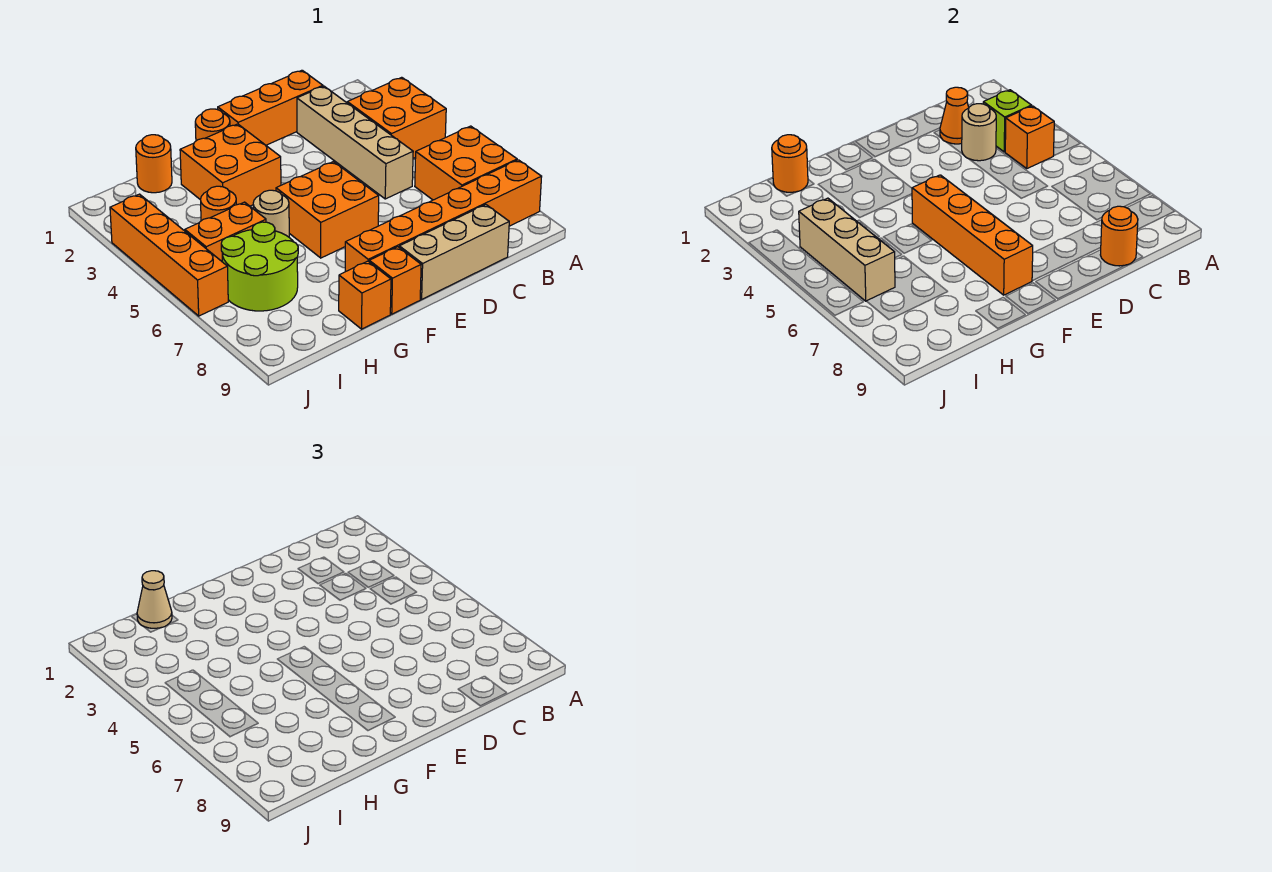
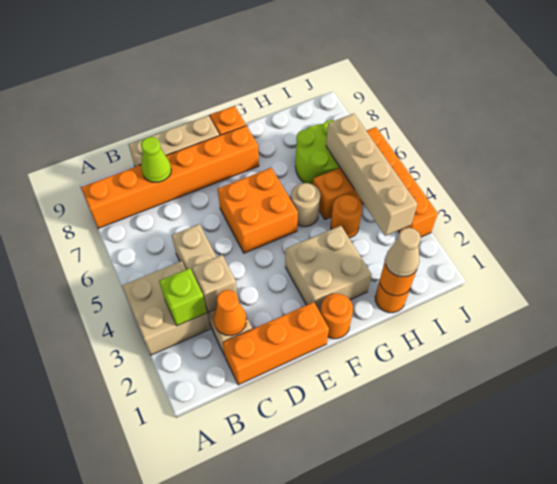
orange brick A3:B4 level 1 -> tan brick A3:B4 level 1
orange brick A6:B7 level 1 -> none
orange brick B4 level 2 -> none
tan round brick C3 level 2 -> tan brick C3 level 2
none -> lime cone C8 level 2
orange round brick C9 level 2 -> none
orange brick F2:G3 level 1 -> tan brick F2:G3 level 1
orange brick F5:F8 level 2 -> none
orange brick G9 level 1 -> none
tan brick I4:I6 level 2 -> tan brick I3:I6 level 2

